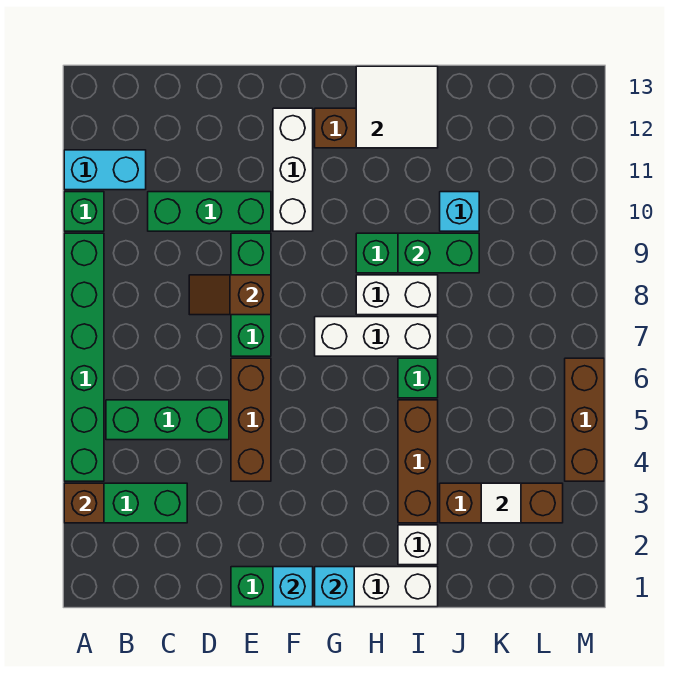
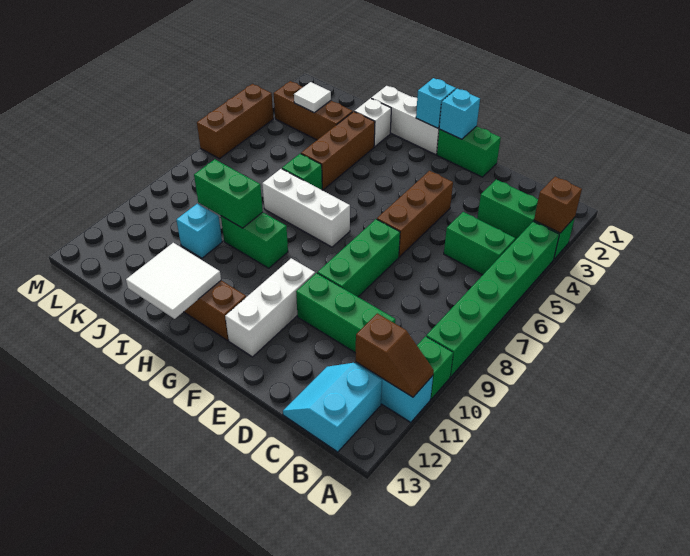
green brick B5:D5 level 1 -> green brick B5:C5 level 1
none -> cyan slope B12:C13 level 1 top B
brown slope D8:E8 level 2 top E -> brown slope A11:B11 level 2 top B
white brick H8:I8 level 1 -> none

